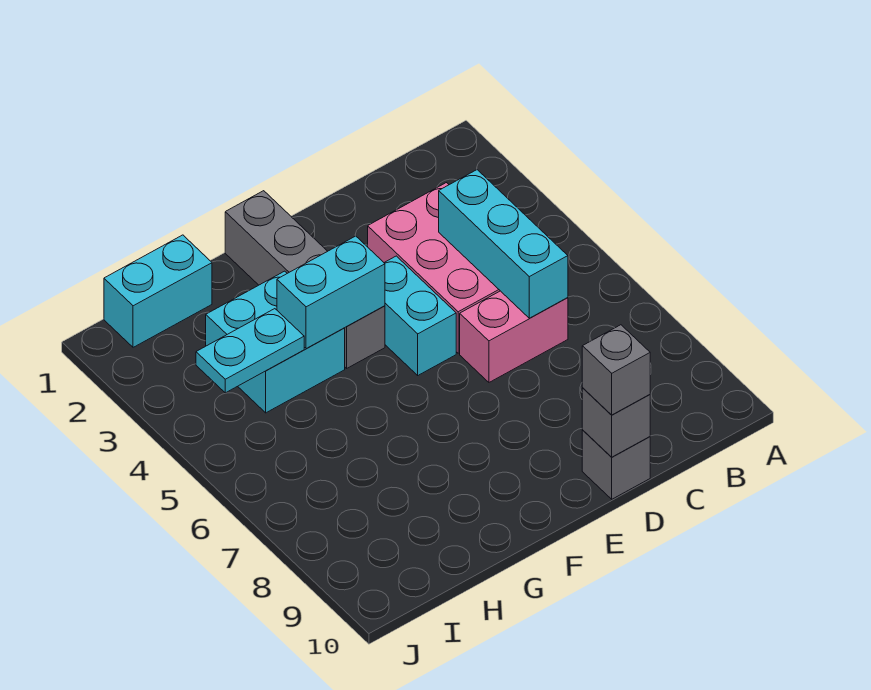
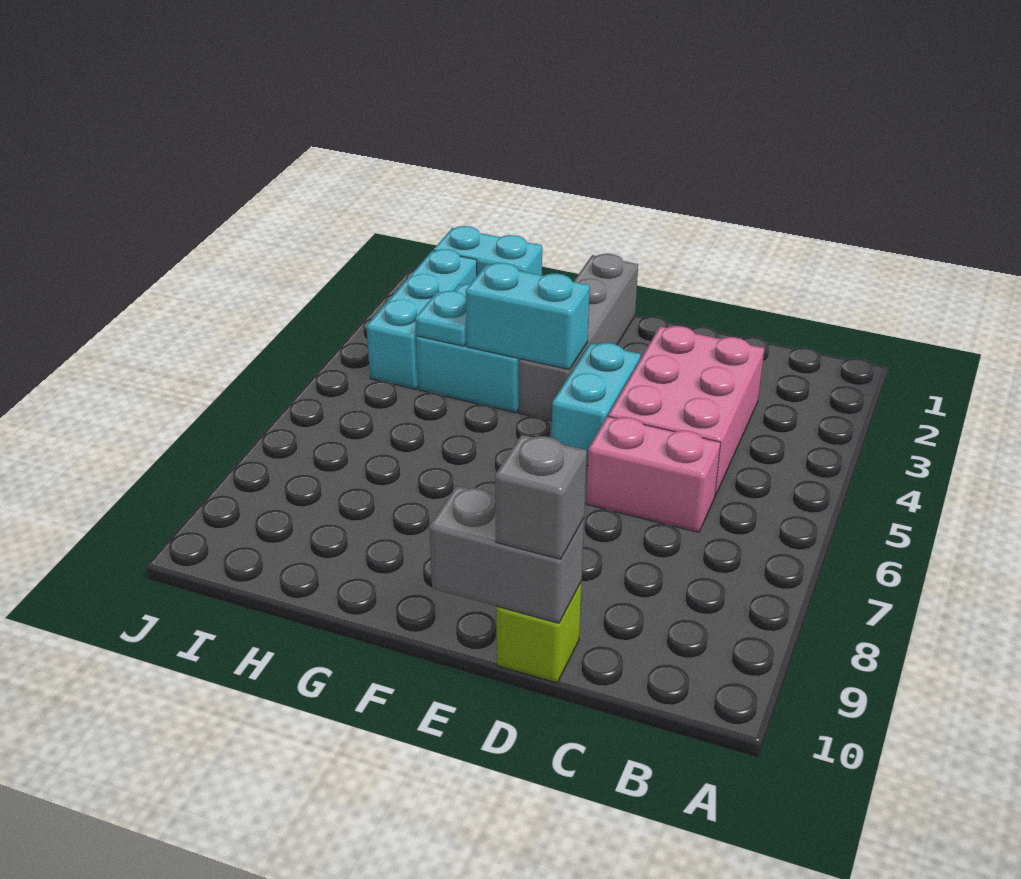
cyan brick C4:C6 level 2 -> cyan brick I2:I4 level 1
grey brick D10 level 1 -> lime brick D10 level 1
grey brick D10 level 2 -> grey brick D10:E10 level 2
cyan plate H4:I4 level 2 -> cyan plate H4 level 2

